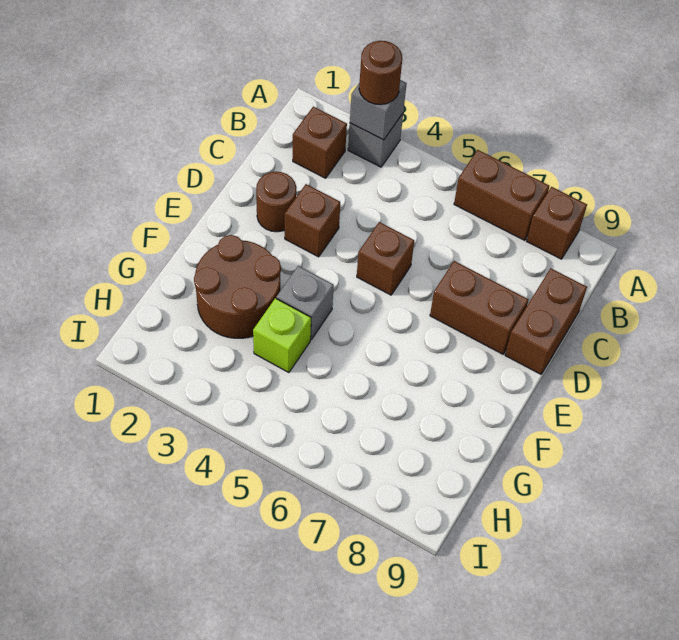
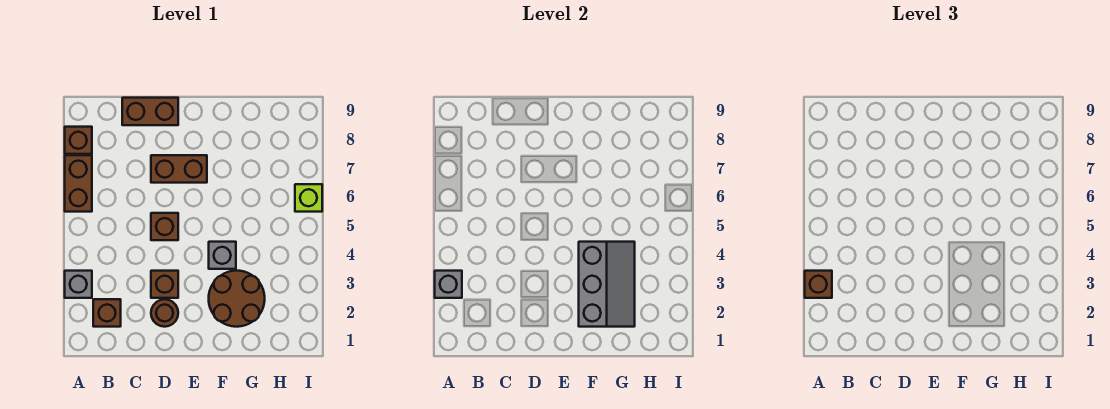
brown round brick A3 level 3 -> brown brick A3 level 3
brown brick D7:D8 level 1 -> brown brick D7:E7 level 1
none -> grey slope F2:G4 level 2 top F
lime brick G4 level 1 -> lime brick I6 level 1

